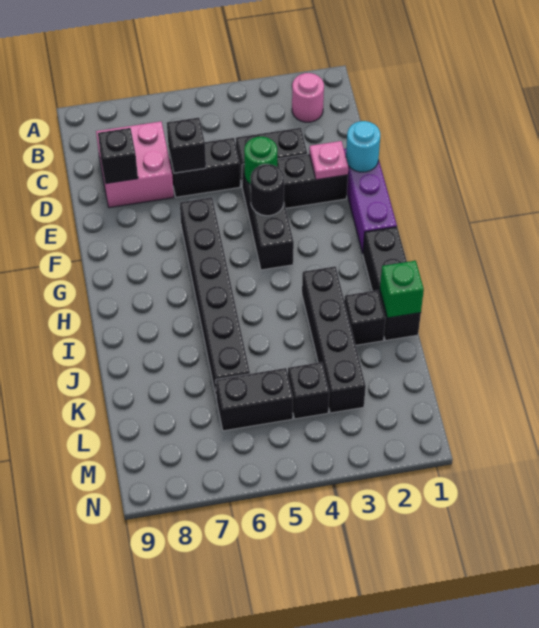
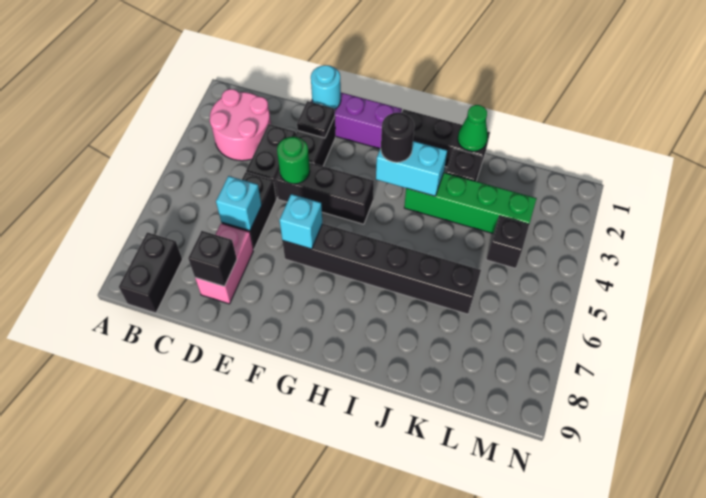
pink round brick B2 level 1 -> pink round brick B2:C3 level 1
pink brick C7:D8 level 1 -> pink brick D7:D8 level 1
black brick D6 level 2 -> cyan brick D6 level 2
pink plate E2 level 2 -> black plate E2 level 2
black round brick F4 level 2 -> black round brick H3 level 3
none -> cyan brick F6 level 2
none -> cyan brick H3:I3 level 2
black brick I3:L3 level 1 -> green brick I3:L3 level 1
green brick J1 level 2 -> green cone J1 level 2
black brick L5:L6 level 1 -> black brick B8:B9 level 1

